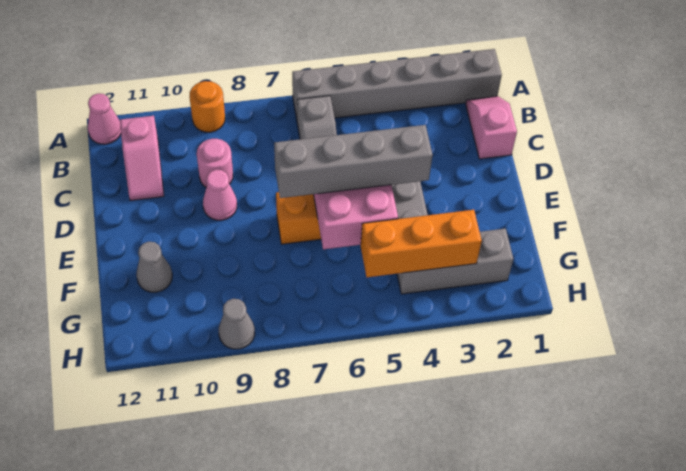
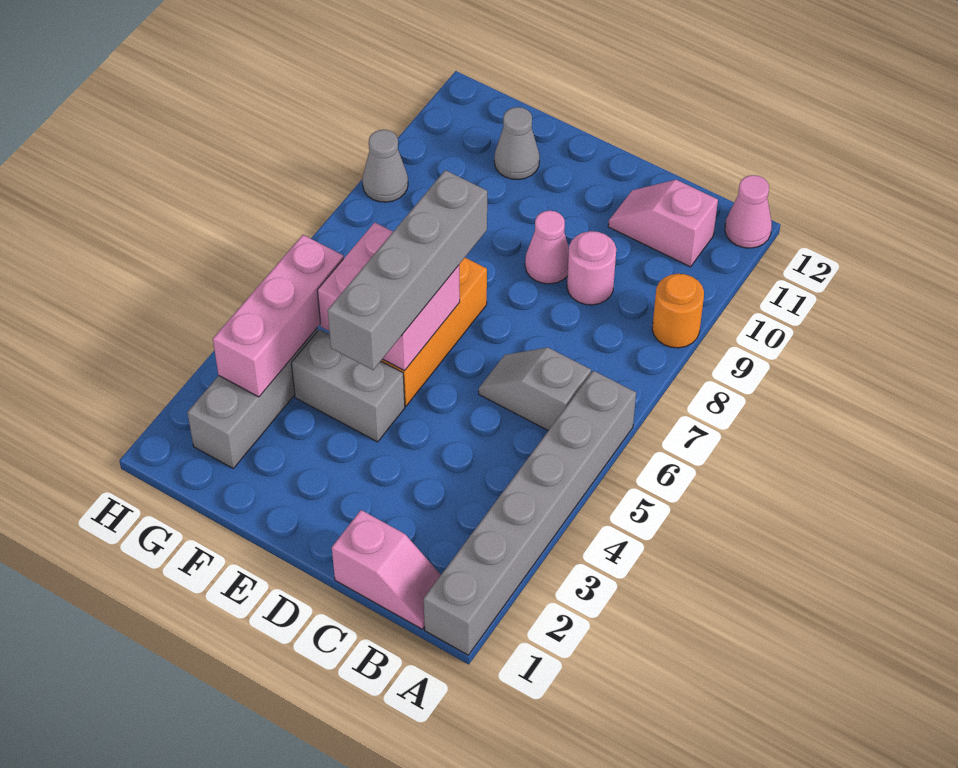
orange brick G3:G5 level 2 -> pink brick G3:G5 level 2

